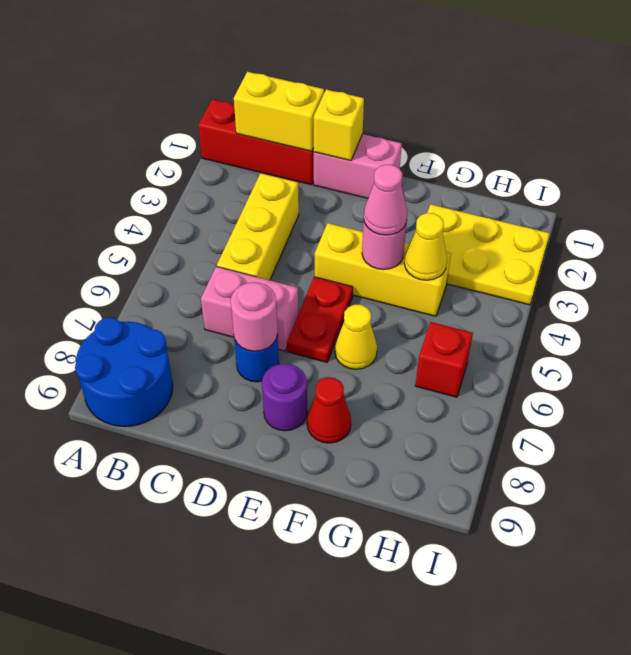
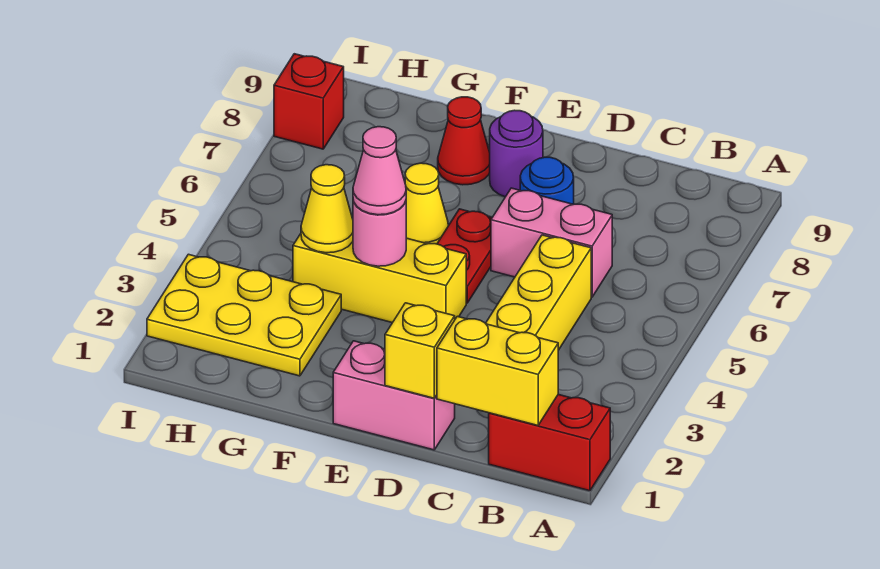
red brick A1:C1 level 1 -> red brick A1:B1 level 1
blue round brick A8:B9 level 1 -> none
pink round brick D7 level 2 -> none
red brick H6 level 1 -> red brick I8 level 1

